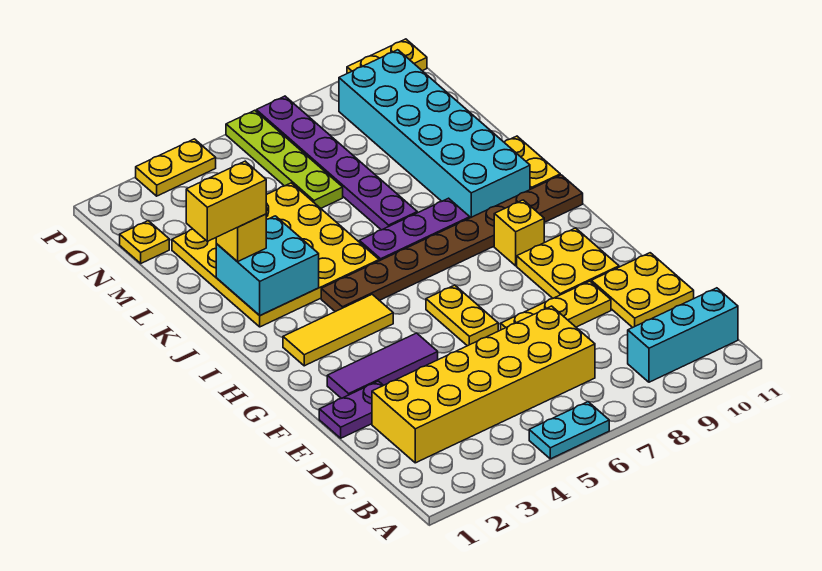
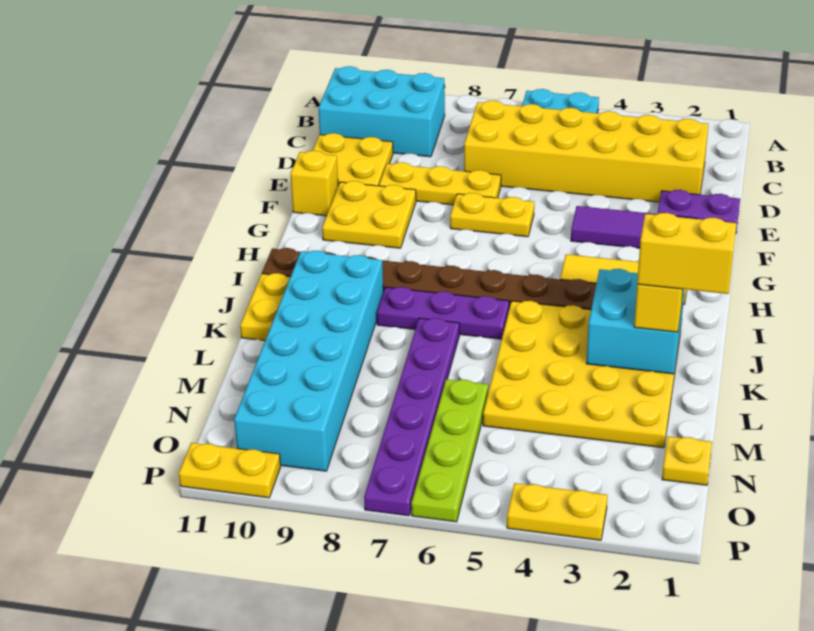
cyan brick B9:B11 level 1 -> cyan brick B9:C11 level 1
yellow plate F6:G6 level 1 -> yellow plate F6:F7 level 1
yellow brick H9 level 1 -> yellow brick F11 level 1

